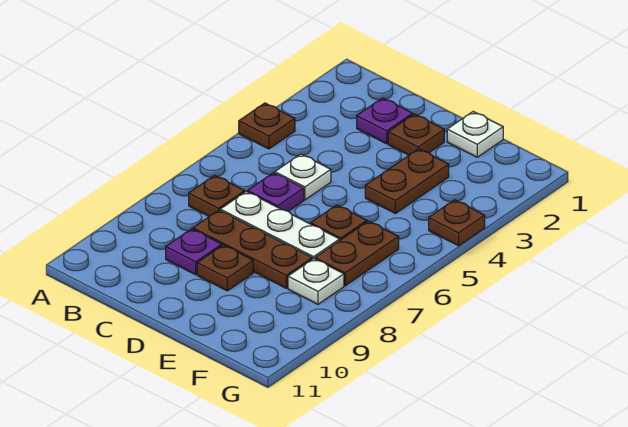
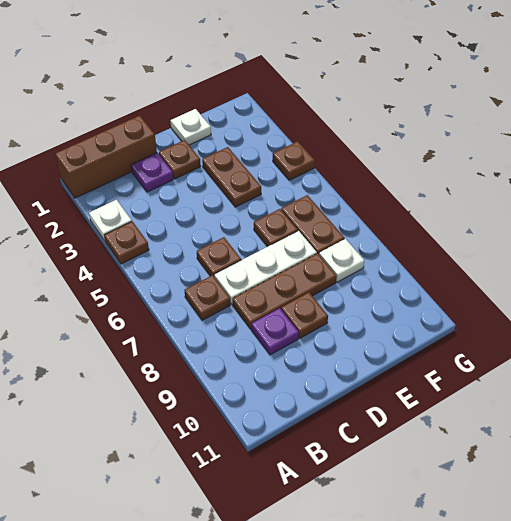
none -> brown brick A1:C1 level 1
white plate C5 level 1 -> white plate A3 level 1
purple plate C6 level 1 -> brown plate C6 level 1

